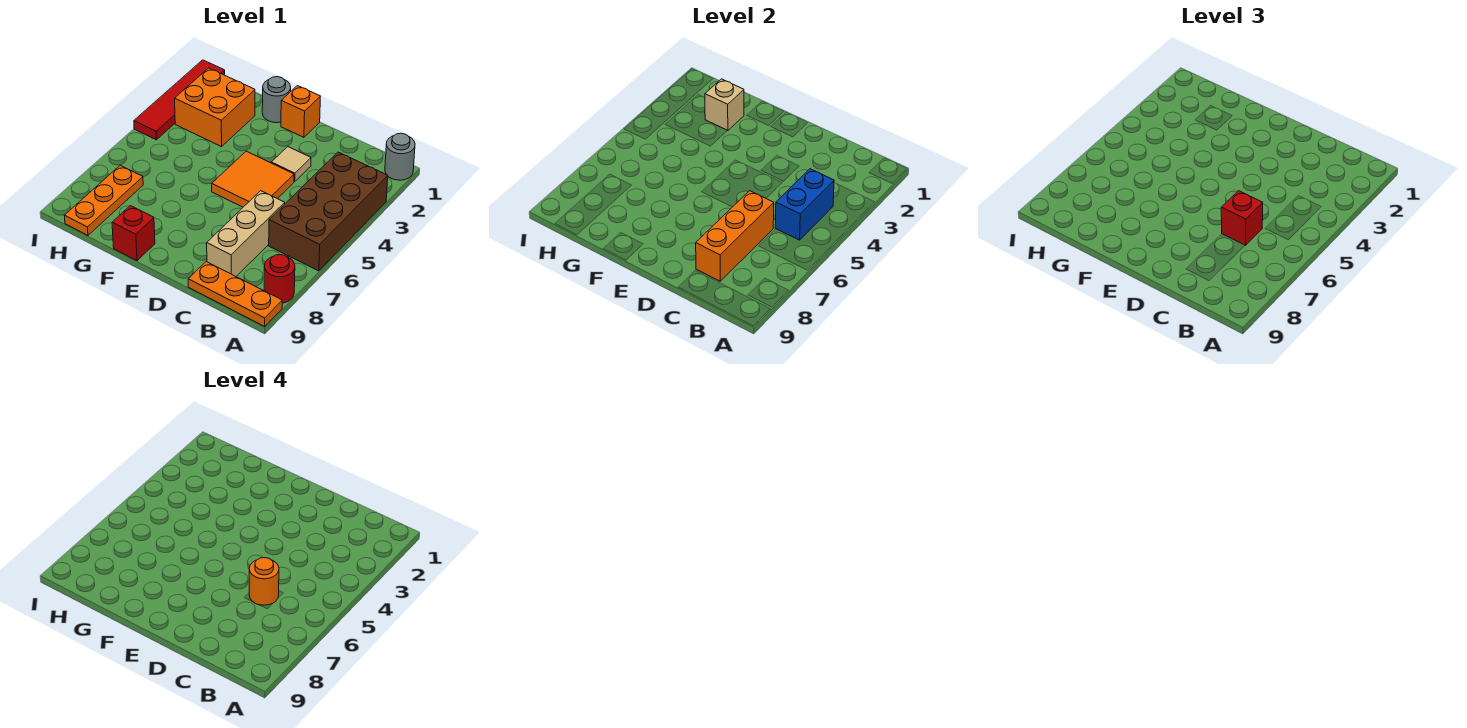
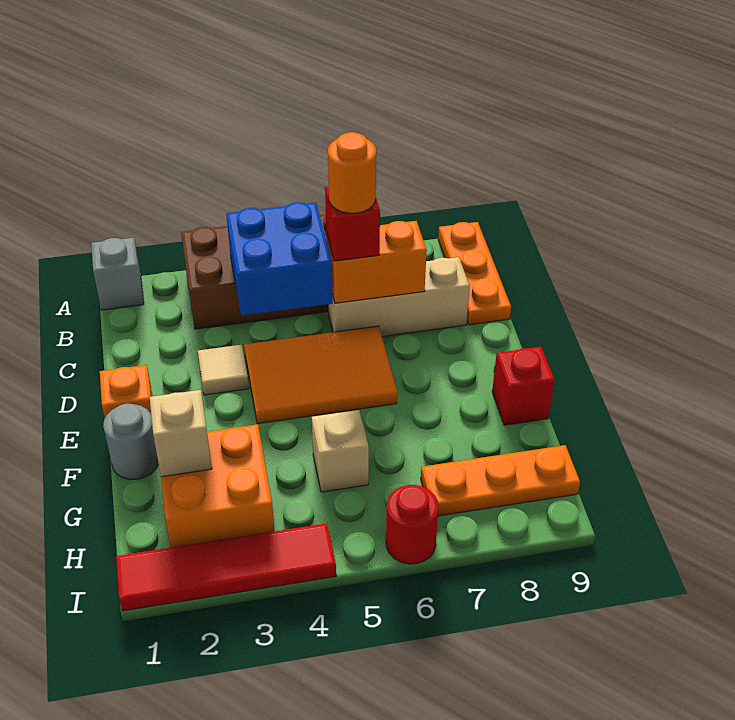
grey round brick A1 level 1 -> grey brick A1 level 1
red round brick A8 level 1 -> red round brick I6 level 1
blue brick B4:B5 level 2 -> blue brick B4:C5 level 2
orange brick C6:C8 level 2 -> orange brick C6:C7 level 2
orange tile D4:E5 level 1 -> orange tile D4:E6 level 1
none -> tan brick G5 level 1

